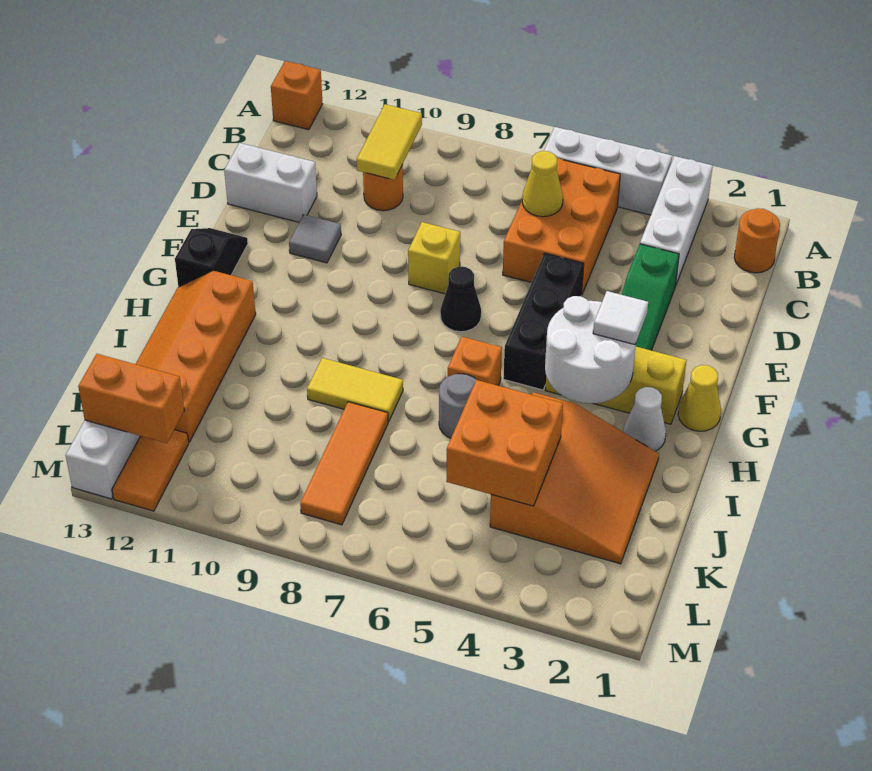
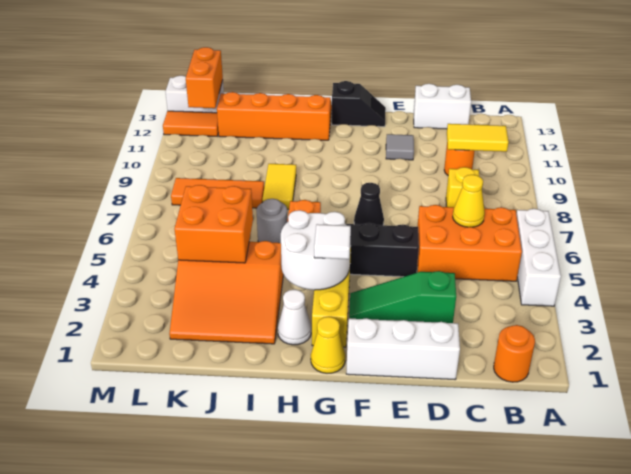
white brick A3:C3 level 1 -> white brick D1:F1 level 1
orange brick A13 level 1 -> none
white brick D12:D13 level 1 -> white brick C13:D13 level 1
yellow brick E8 level 1 -> yellow brick C8 level 1

